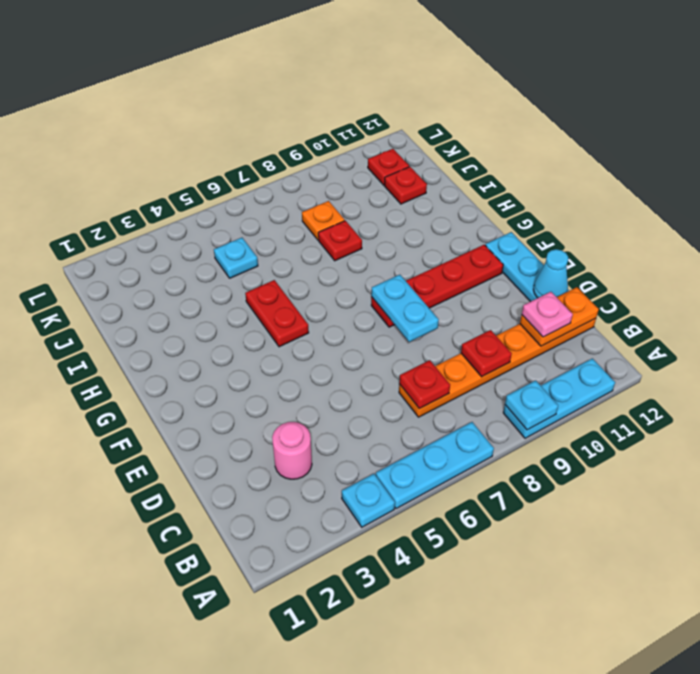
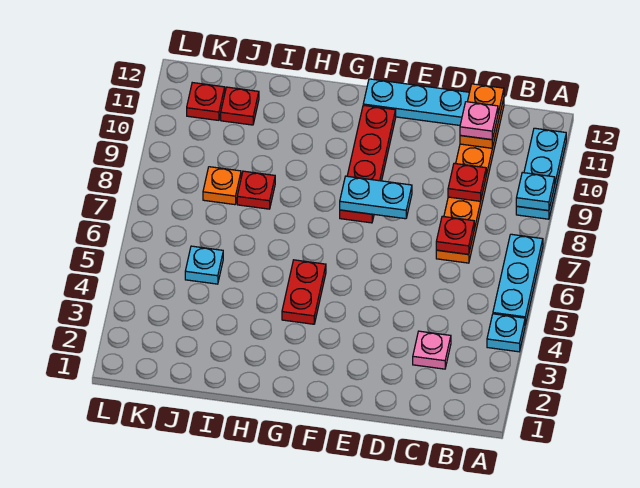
pink round brick C3 level 1 -> pink plate C3 level 1
cyan cone D12 level 2 -> none
red plate G5:H5 level 1 -> red plate G4:G5 level 1

